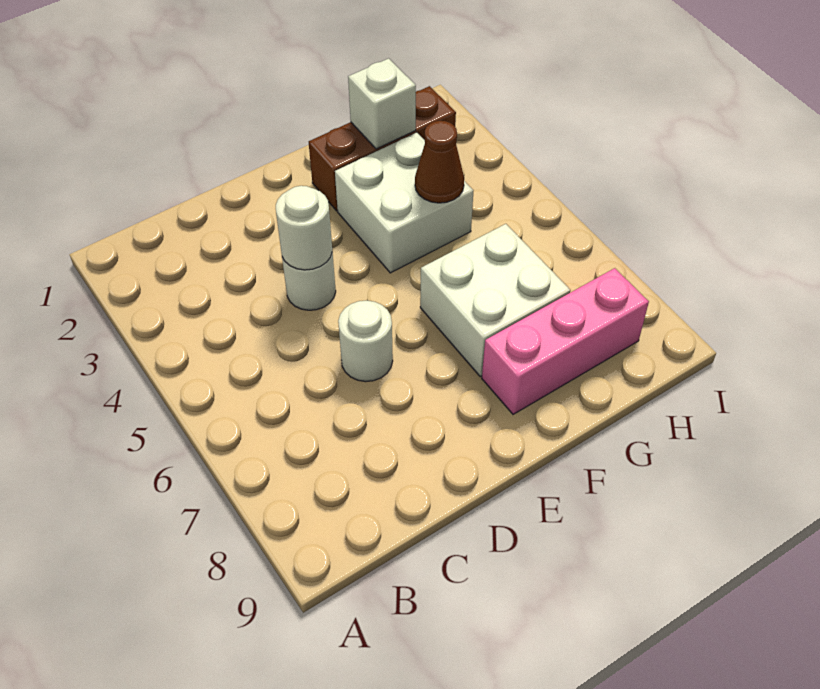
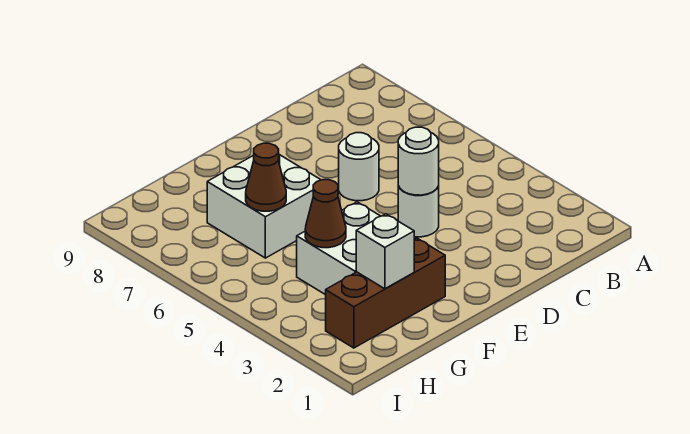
pink brick F8:H8 level 1 -> none
none -> brown cone G6 level 2

